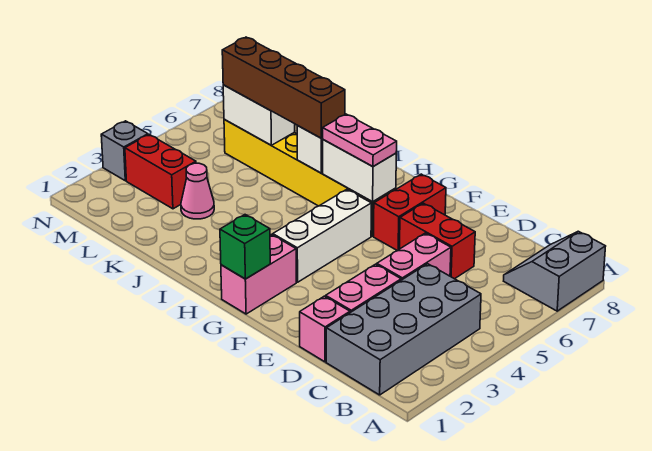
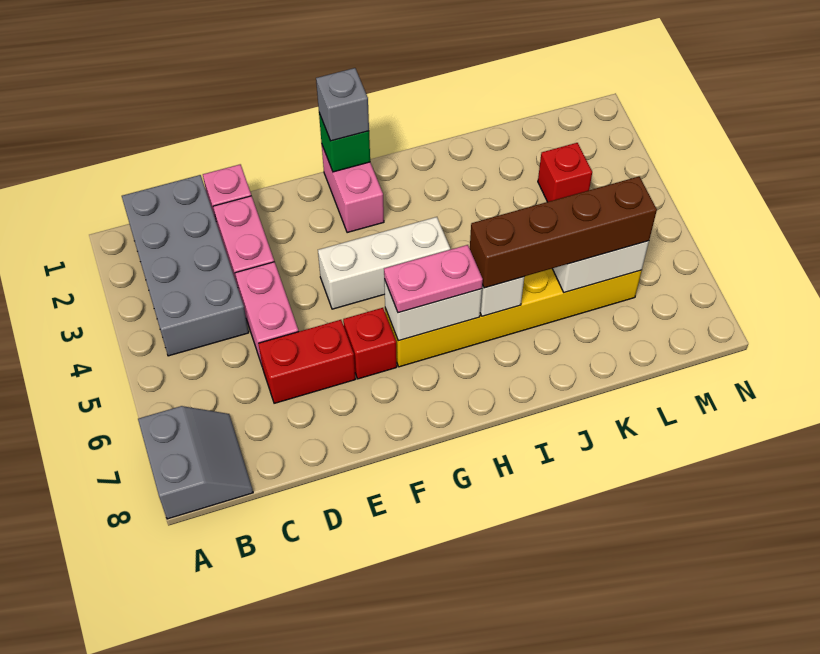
red brick F6:F7 level 1 -> red brick F6 level 1
white brick G3:G5 level 1 -> white brick F4:H4 level 1
pink cone K3 level 1 -> none
red brick L3:M3 level 1 -> red brick L3 level 1
grey brick N3 level 1 -> grey brick G1 level 3

